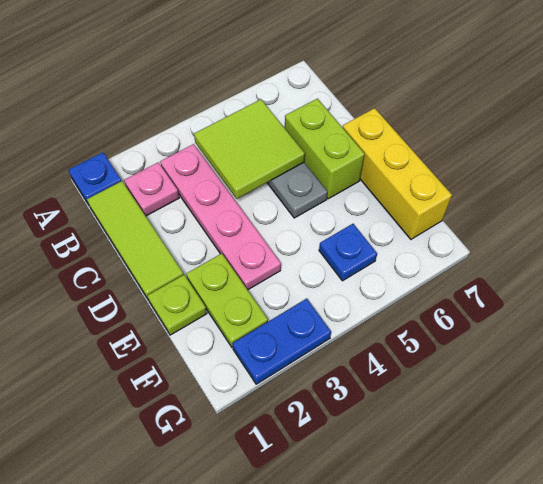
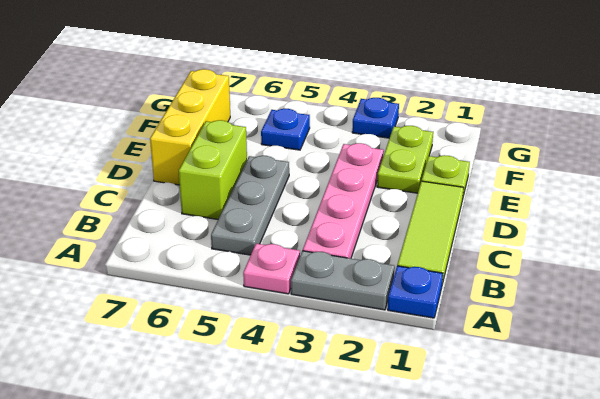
none -> grey plate A2:A3 level 1
pink plate B2 level 1 -> pink plate A4 level 1
lime tile B4:C5 level 2 -> none
blue plate G2:G3 level 1 -> blue plate G3 level 1

